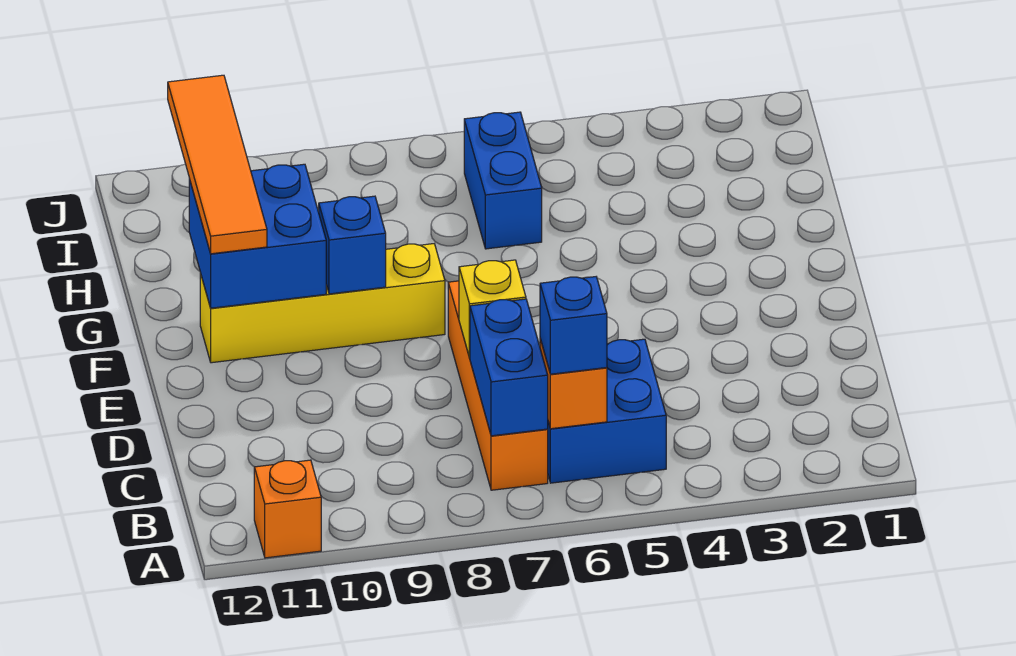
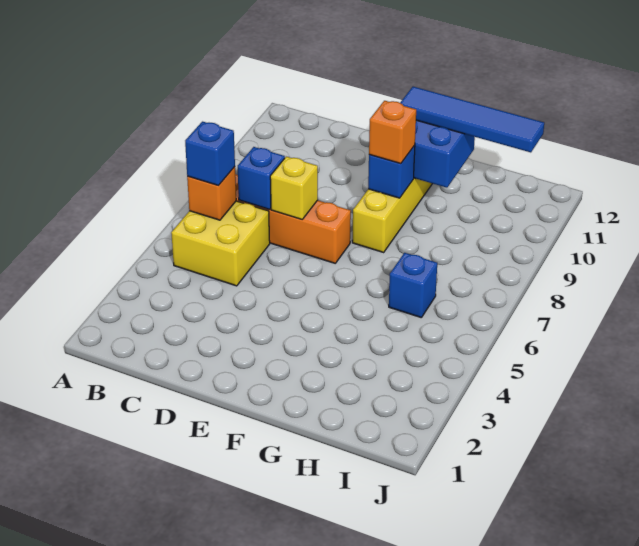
orange brick A11 level 1 -> orange brick F9 level 3
blue brick B5:C6 level 1 -> yellow brick B5:C6 level 1
blue brick B7:C7 level 2 -> blue brick C7 level 2
orange tile F11:I11 level 3 -> blue tile F11:I11 level 3
blue brick H6:I6 level 1 -> blue brick H6 level 1

